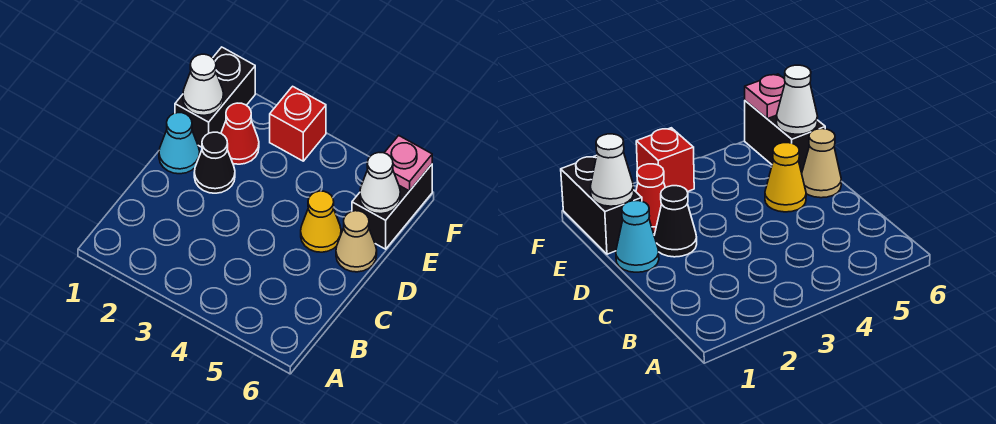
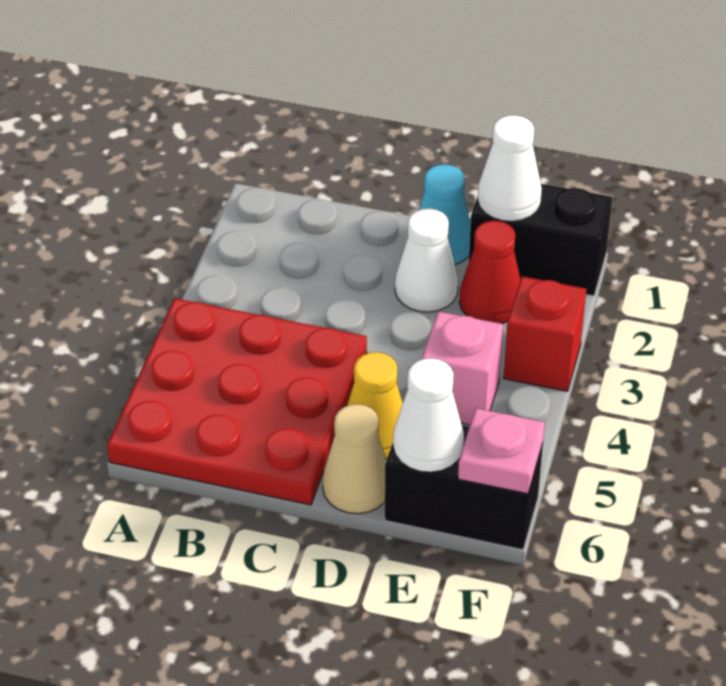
none -> red plate A4:C6 level 1
black cone D2 level 1 -> white cone D2 level 1
none -> pink brick E4 level 1

